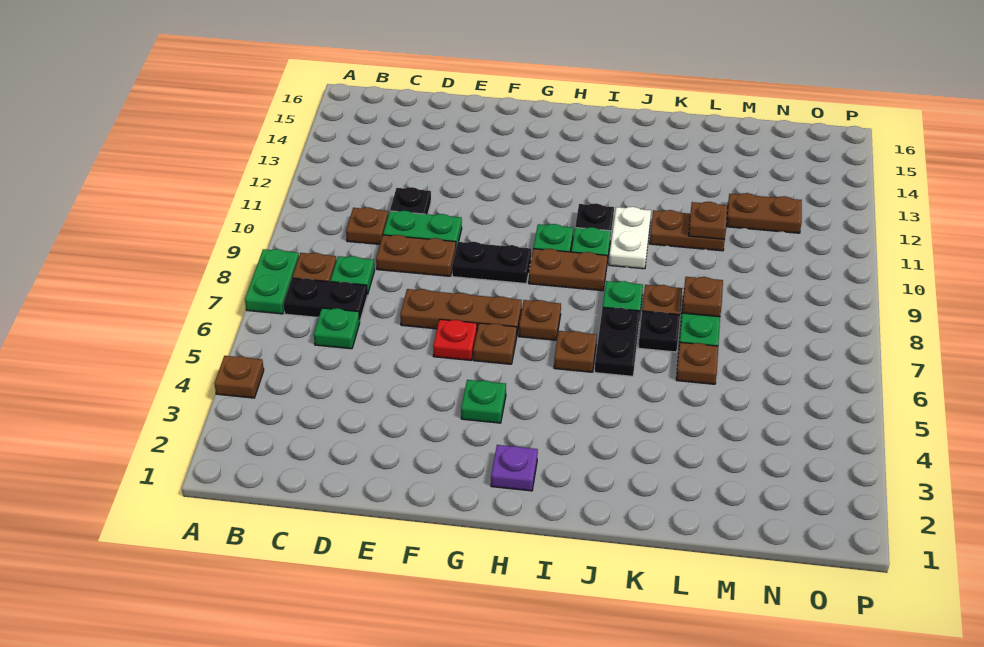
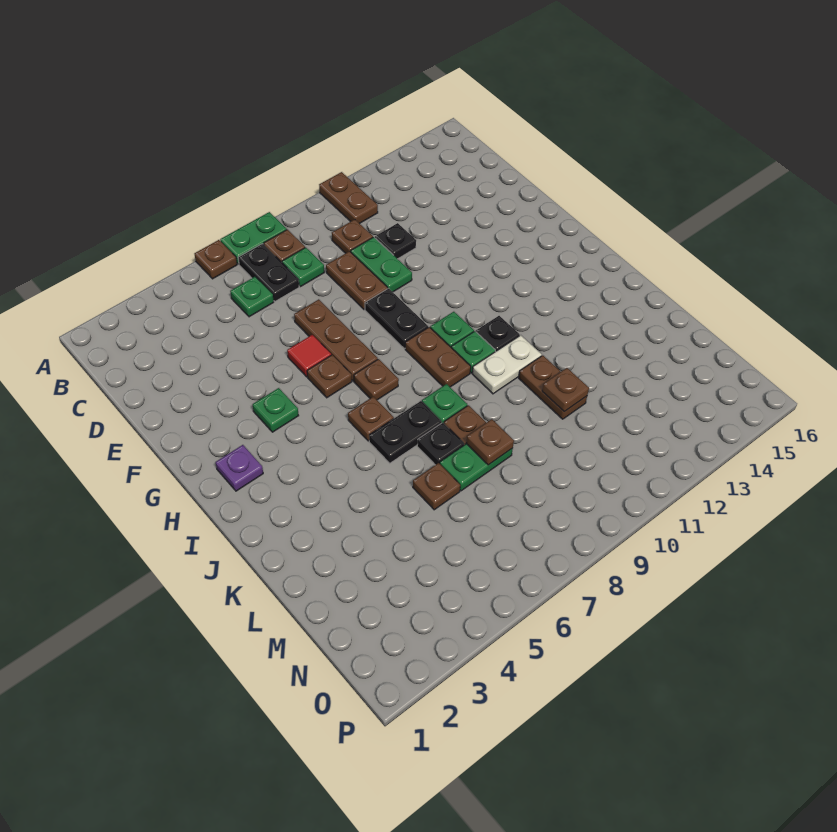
brown plate A4 level 1 -> brown plate A6 level 1
red plate F6 level 1 -> red tile F6 level 1
brown plate M12:N12 level 1 -> brown plate A11:B11 level 1

